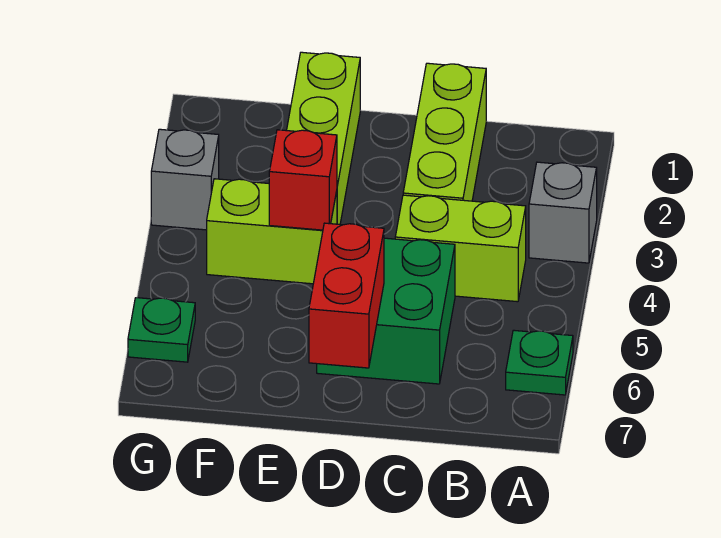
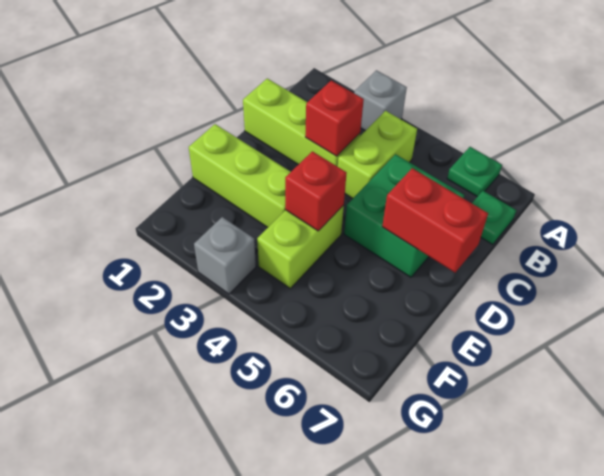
none -> red brick C3 level 2
green plate G6 level 1 -> green plate B7 level 1

